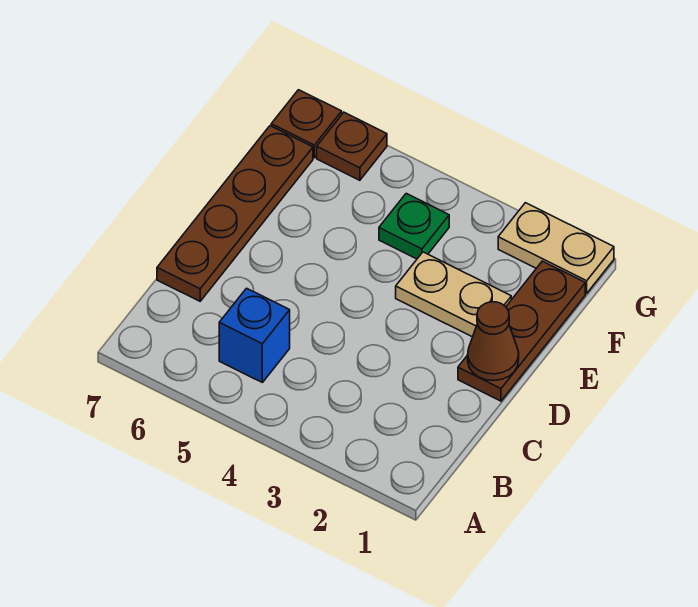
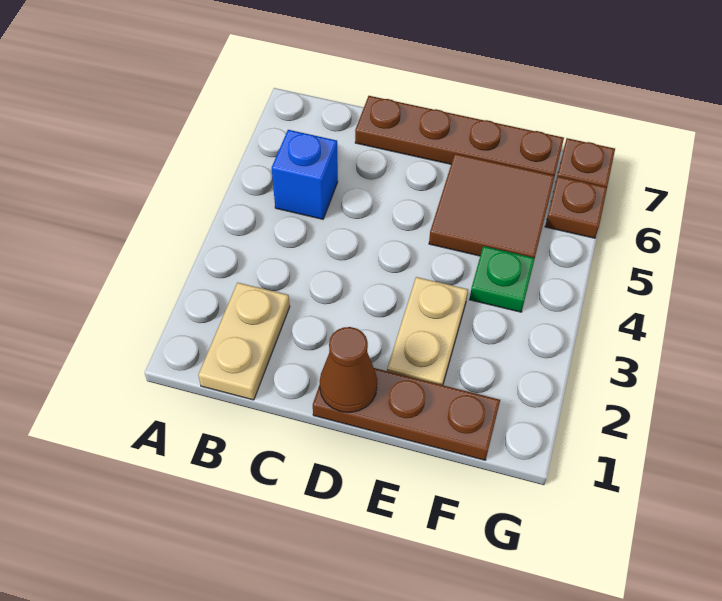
none -> brown tile E5:F6 level 1
tan plate G1:G2 level 1 -> tan plate B1:B2 level 1

